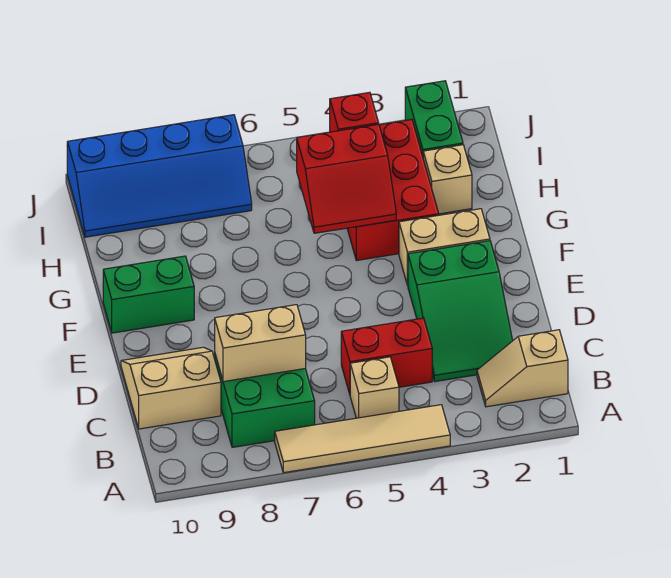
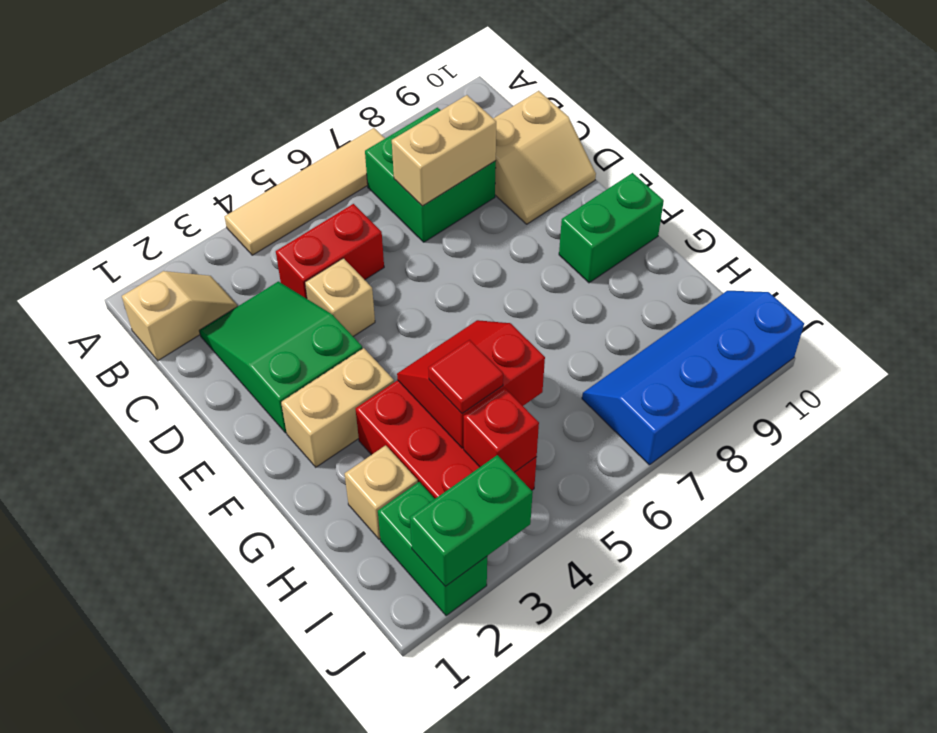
tan brick B5 level 1 -> tan brick D4 level 1
none -> red tile H4 level 3
none -> green brick J2:J3 level 2

